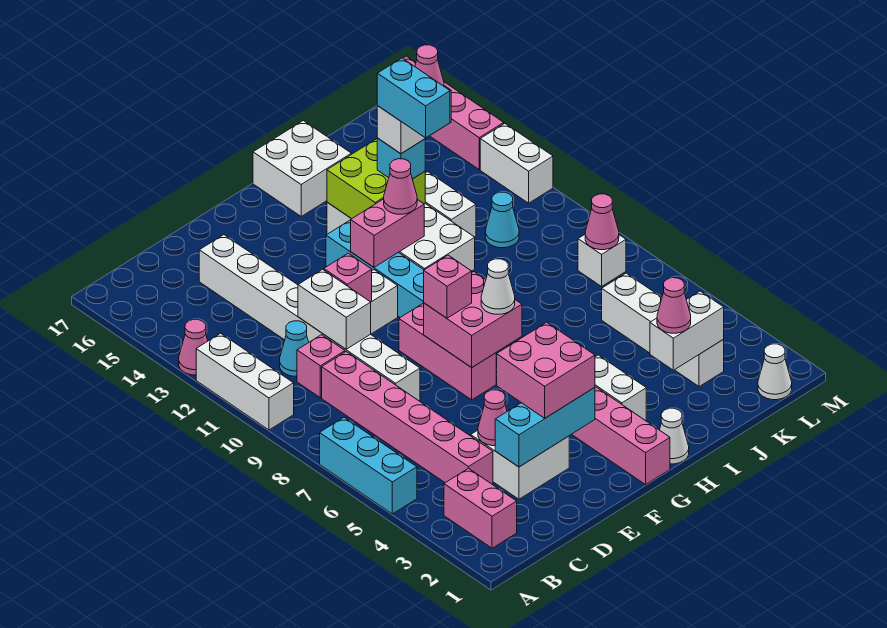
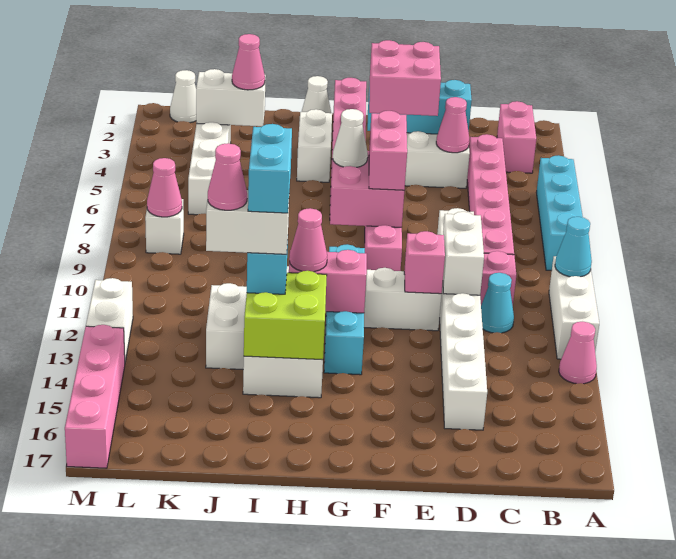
cyan brick A5:A7 level 1 -> cyan brick A5:A8 level 1
pink brick F8 level 3 -> pink brick F7:F8 level 3
white brick H16:I17 level 1 -> none
cyan cone K11 level 1 -> cyan cone A10 level 2

